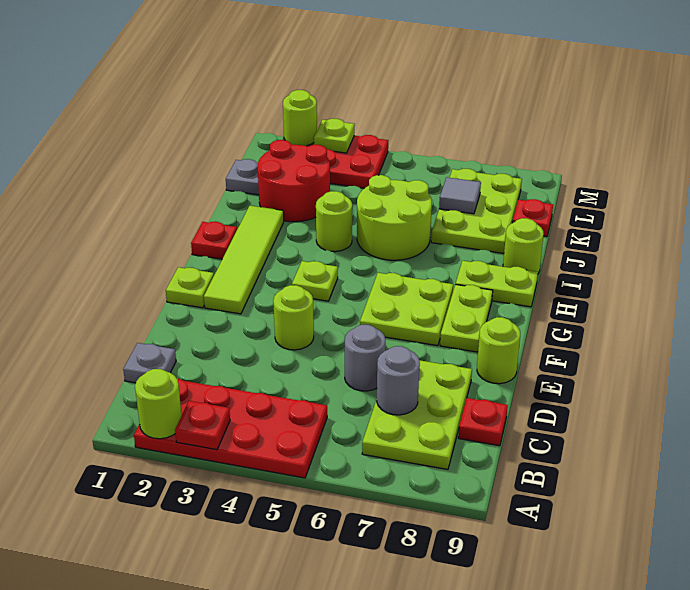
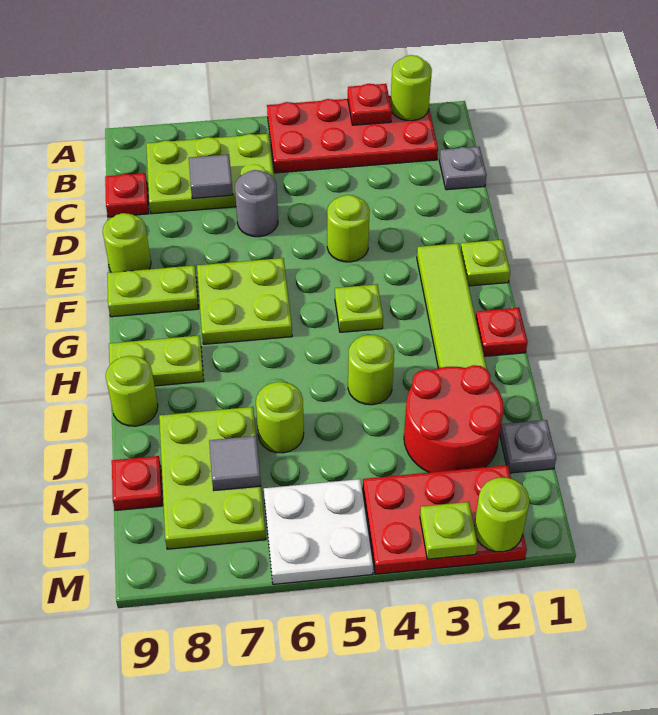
lime plate B7:D8 level 1 -> lime plate B6:C8 level 1
grey round brick C7 level 2 -> grey tile C7 level 2
lime plate F8:G8 level 1 -> lime plate F8:F9 level 1
lime round brick I5:J6 level 1 -> lime round brick J6 level 1
none -> white plate L5:M6 level 1

